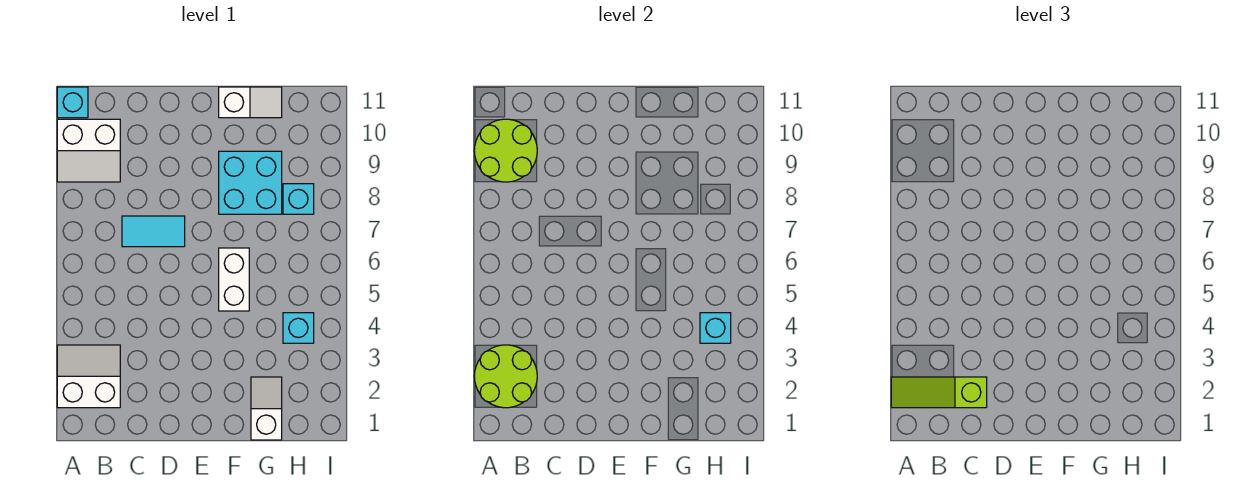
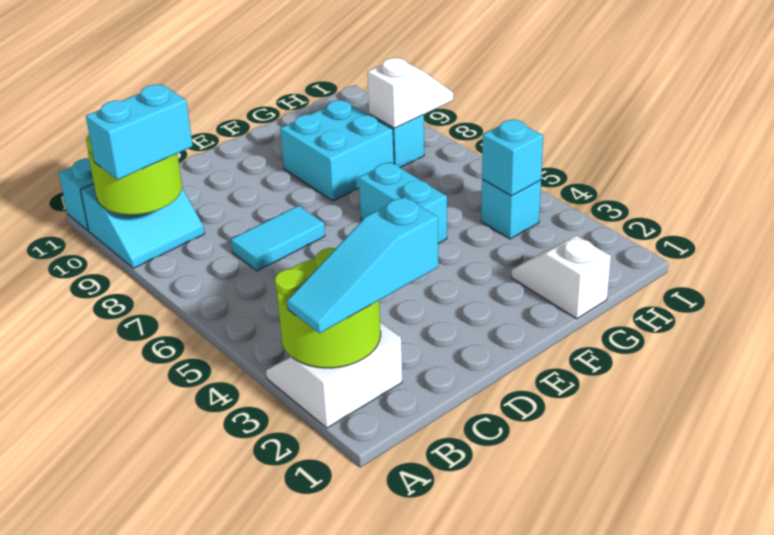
lime slope A2:C2 level 3 top C -> cyan slope A2:C2 level 3 top C
white slope A9:B10 level 1 top 10 -> cyan slope A9:B10 level 1 top 10
none -> cyan brick A9:B9 level 3
white brick F5:F6 level 1 -> cyan brick F5:F6 level 1
white slope F11:G11 level 1 top F -> white slope H8:I8 level 2 top H

